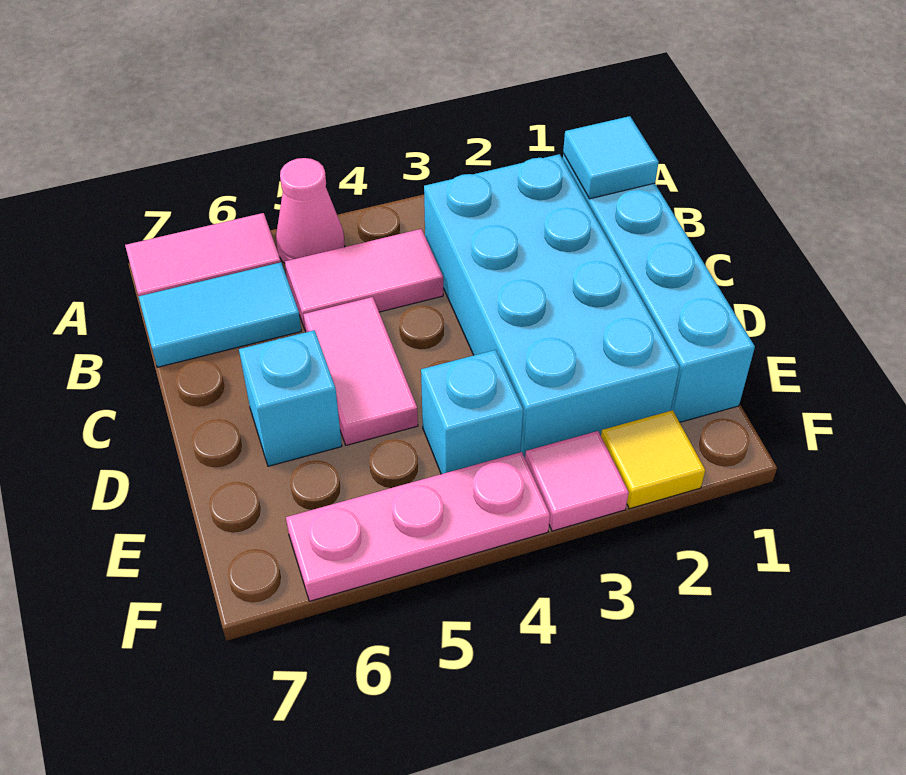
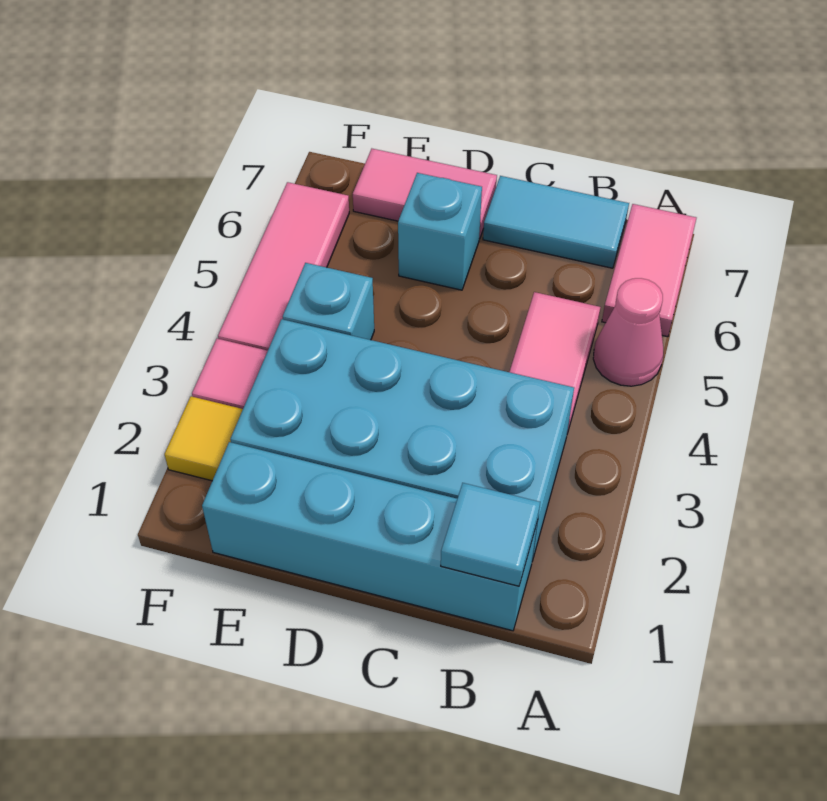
cyan tile B6:B7 level 1 -> cyan tile B7:C7 level 1
pink tile C5:D5 level 1 -> pink tile D7:E7 level 1
pink plate F4:F6 level 1 -> pink tile F4:F6 level 1

